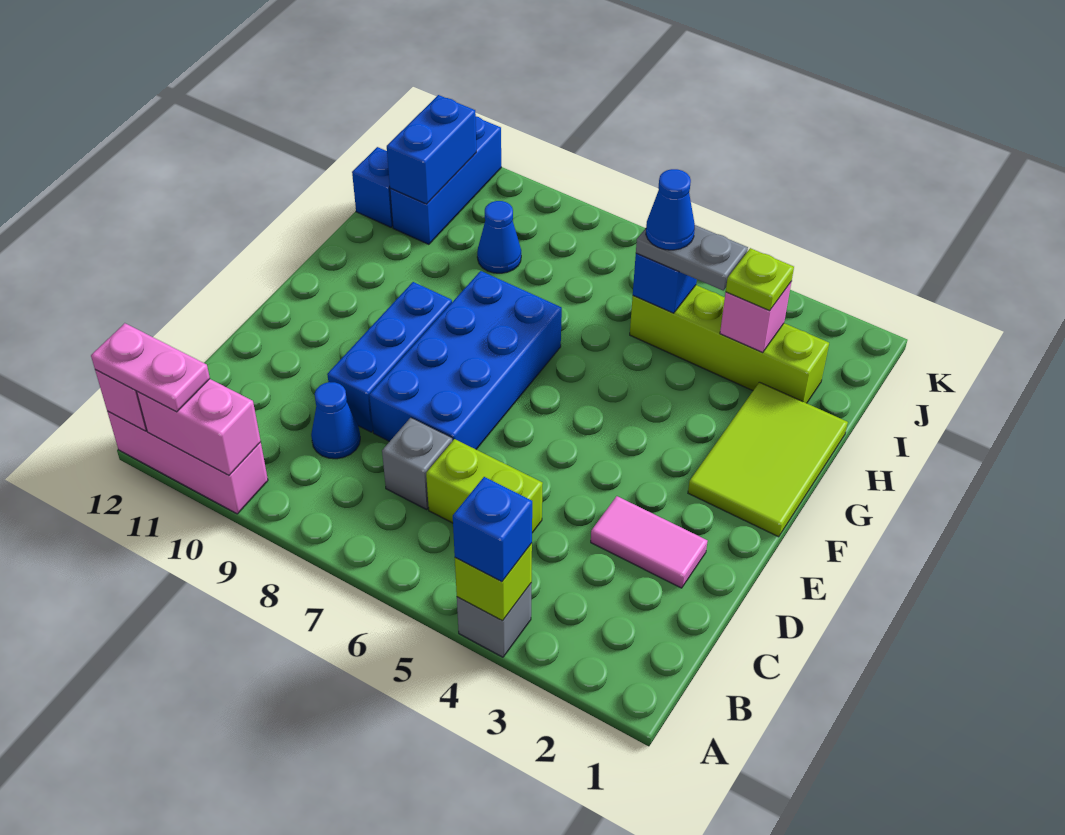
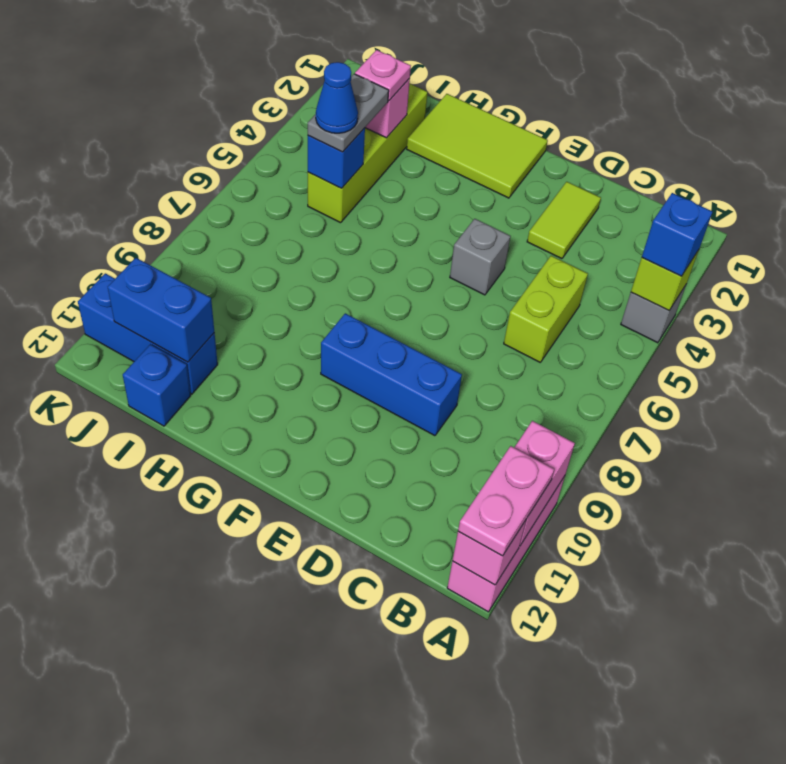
grey brick C7 level 1 -> grey brick E5 level 1
blue cone C9 level 1 -> none
pink tile D2:D3 level 1 -> lime tile D2:D3 level 1
blue brick D7:G8 level 1 -> none
lime plate I3 level 3 -> pink plate I3 level 3
blue cone I9 level 1 -> none

